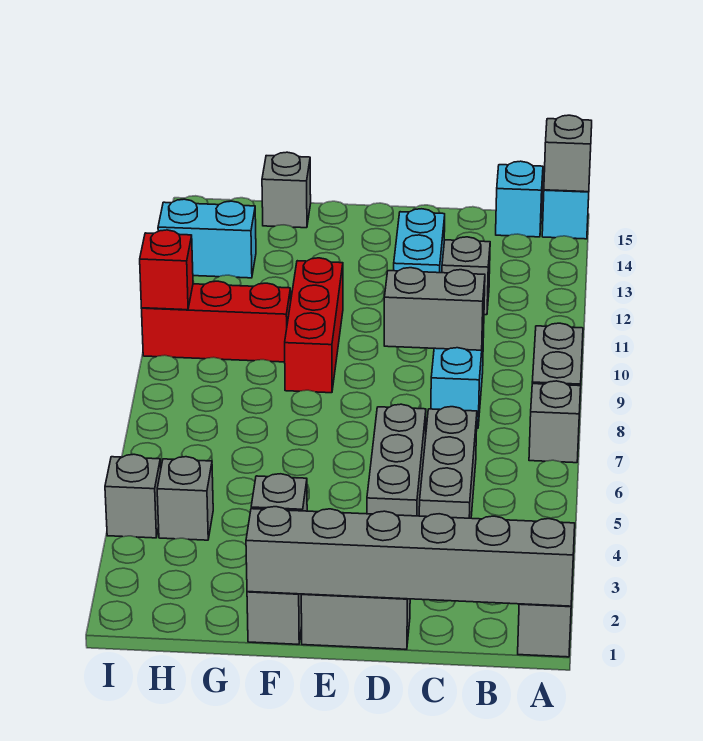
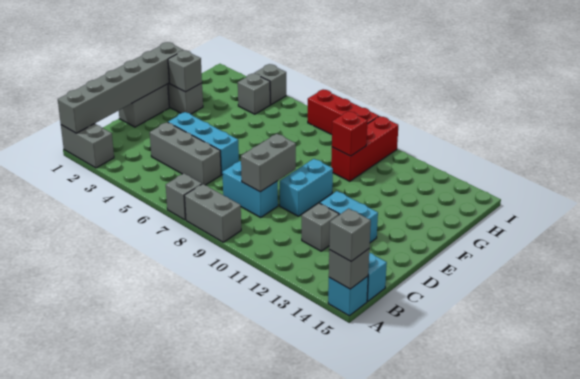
grey brick D4:D6 level 1 -> cyan brick D4:D6 level 1
red brick F9:F11 level 1 -> red brick I7:I9 level 1
grey brick G15 level 1 -> grey brick A15 level 3
cyan brick H13:I13 level 1 -> cyan brick D10:E10 level 1
red brick I10 level 2 -> red brick G10 level 2

